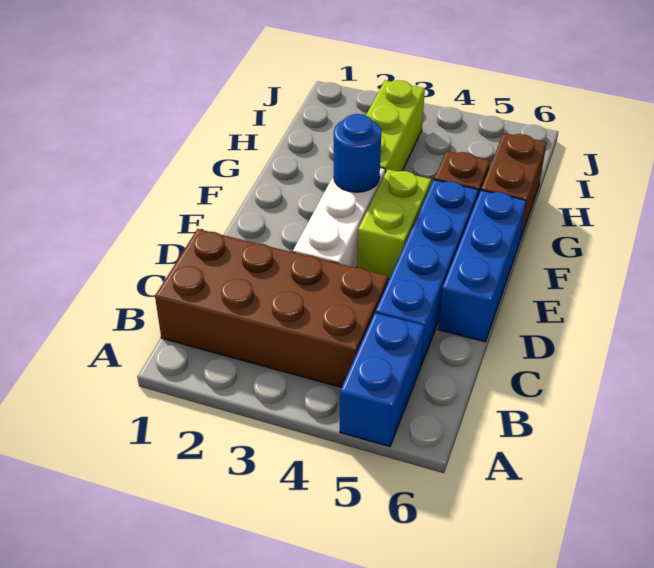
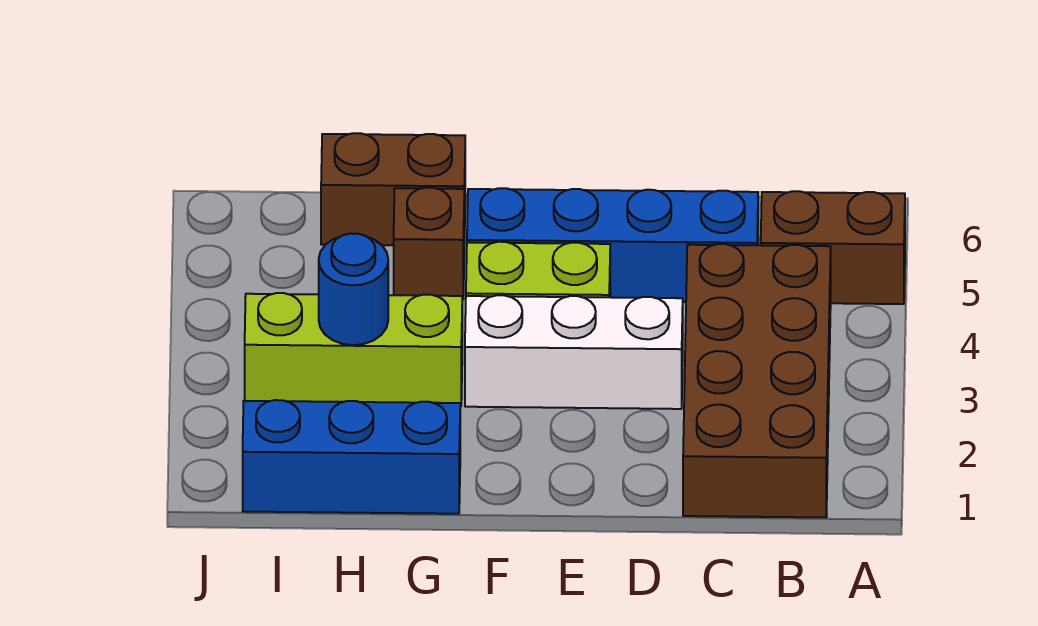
blue brick A5:B5 level 1 -> brown brick A5:B5 level 1
blue brick D6:F6 level 1 -> blue brick G1:I1 level 1
blue round brick F3 level 2 -> blue round brick H3 level 2

